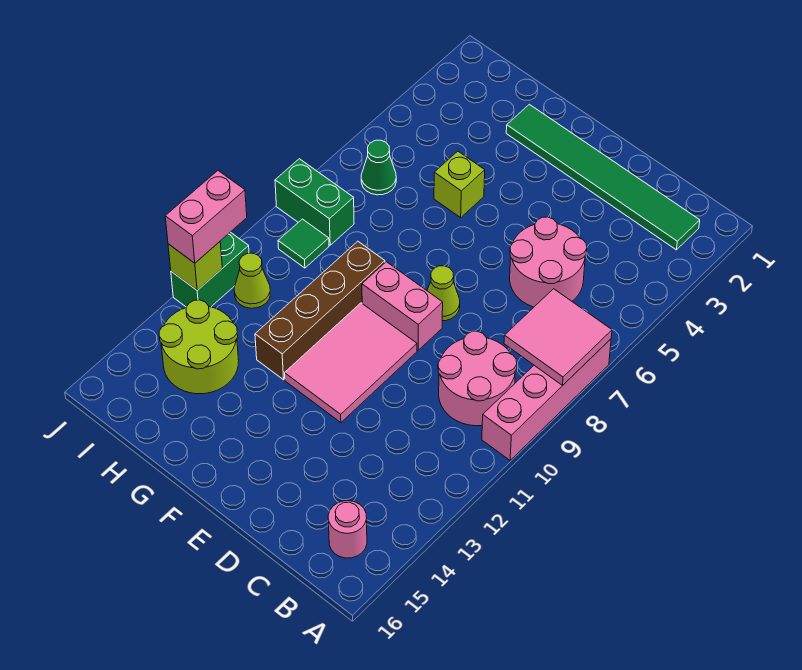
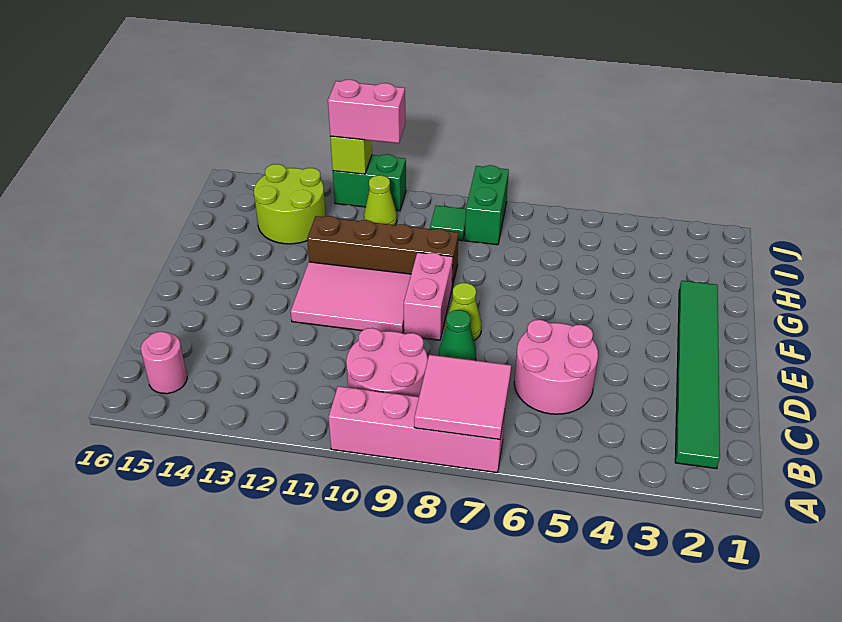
lime brick G5 level 1 -> none
green cone I6 level 1 -> green cone D8 level 1

